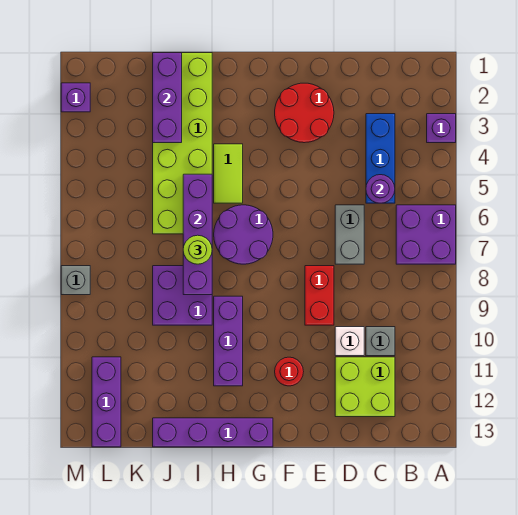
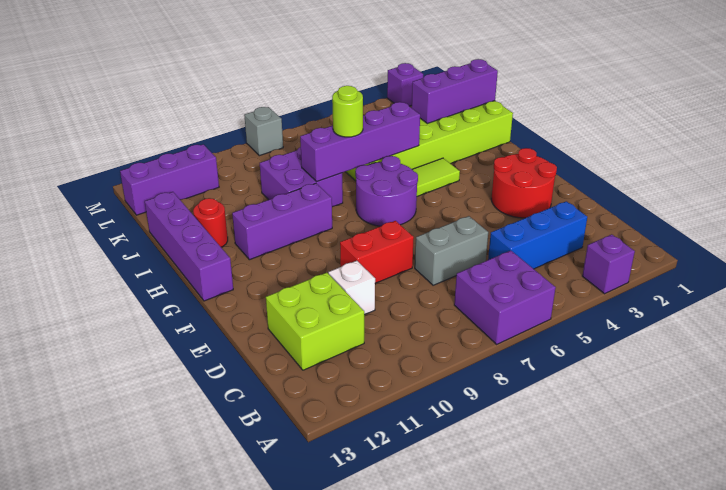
purple round brick C5 level 2 -> none
grey brick C10 level 1 -> none
red round brick F11 level 1 -> red round brick I12 level 1

